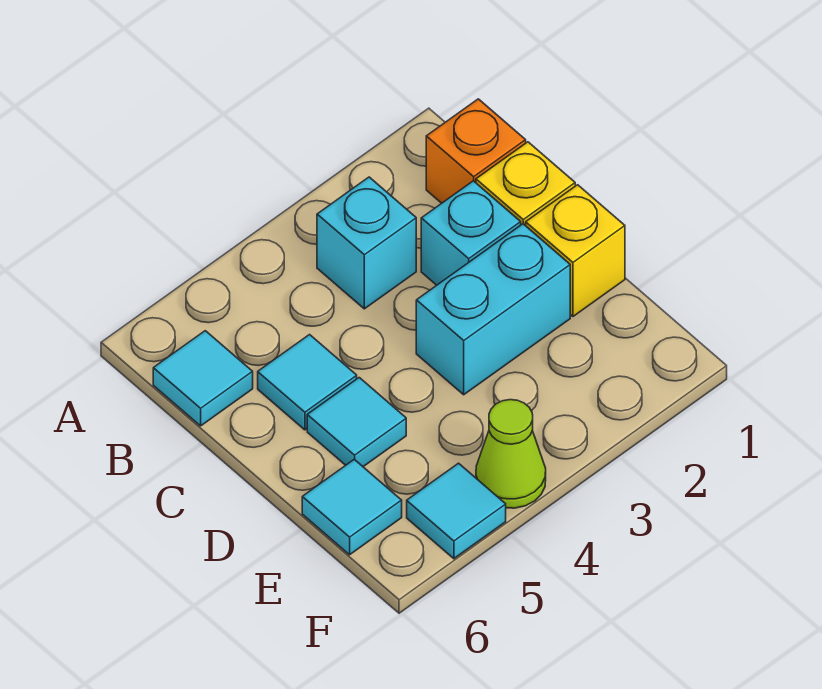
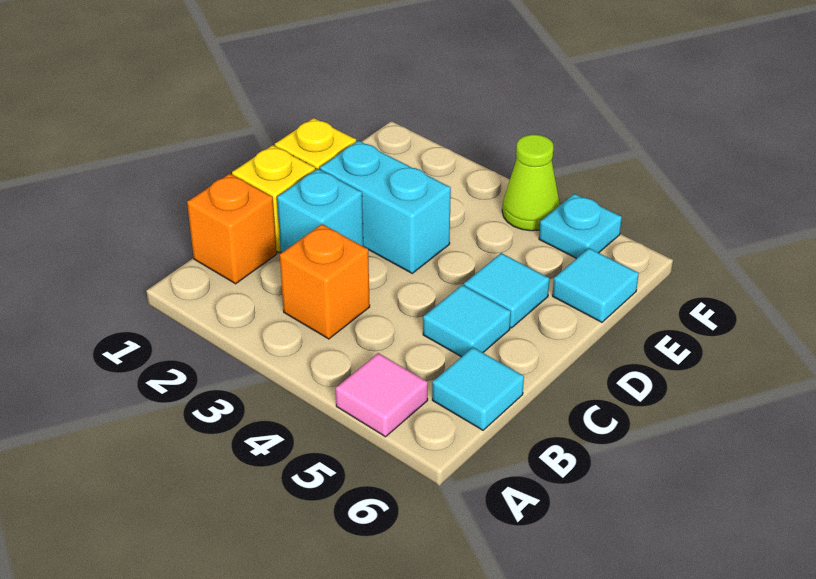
none -> pink tile A5 level 1
cyan brick B3 level 1 -> orange brick B3 level 1
cyan tile F5 level 1 -> cyan plate F5 level 1

